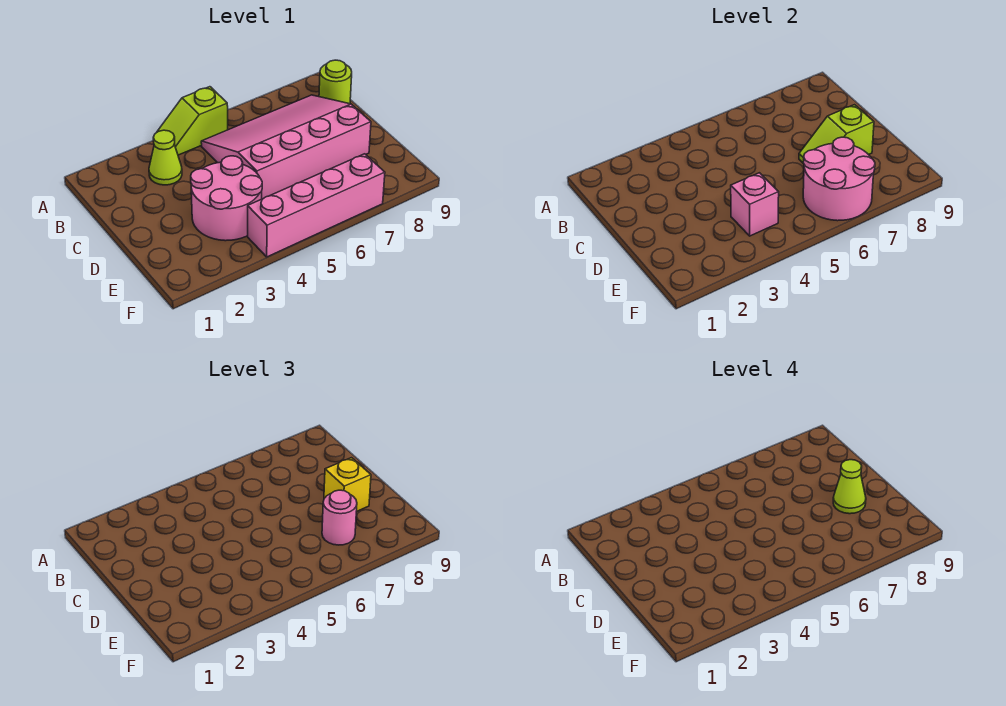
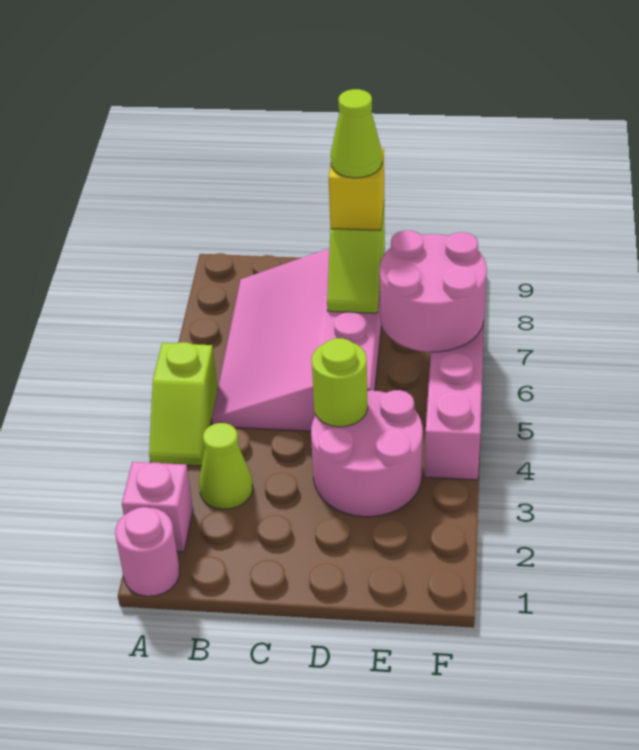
lime round brick B9 level 1 -> lime round brick D4 level 2
pink brick E4 level 2 -> pink brick A2 level 1
pink round brick E7 level 3 -> pink round brick A1 level 1

